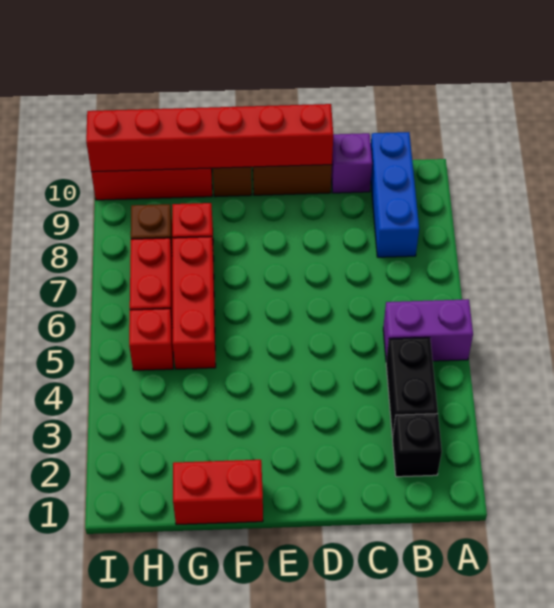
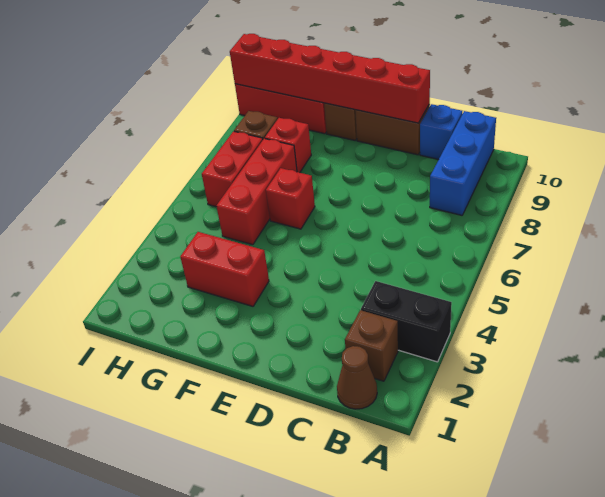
purple brick A5:B5 level 1 -> none
none -> brown cone B1 level 1
black brick B2 level 1 -> brown brick B2 level 1
black brick B3:B4 level 1 -> black brick A3:B3 level 1
purple brick C10 level 1 -> blue brick C10 level 1
red brick F1:G1 level 1 -> red brick F3:G3 level 1
red brick H5 level 1 -> red brick F6 level 1

